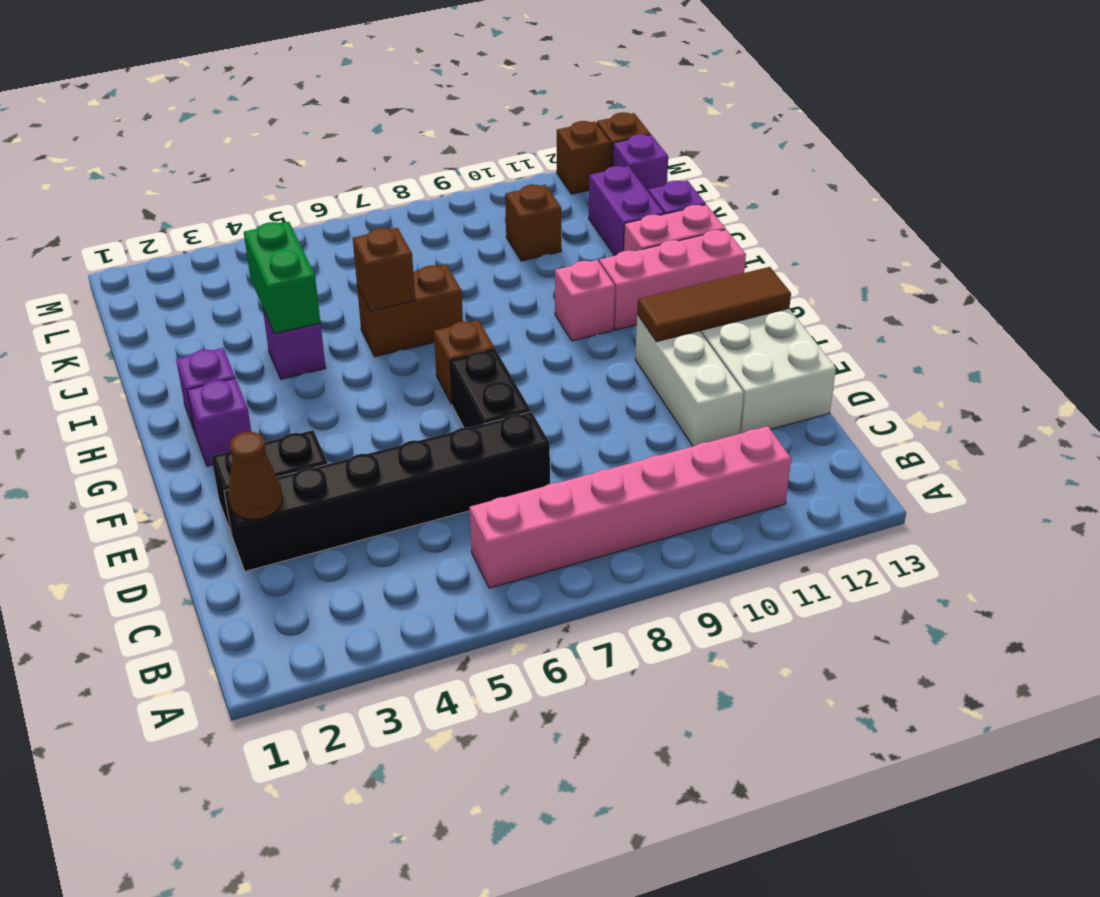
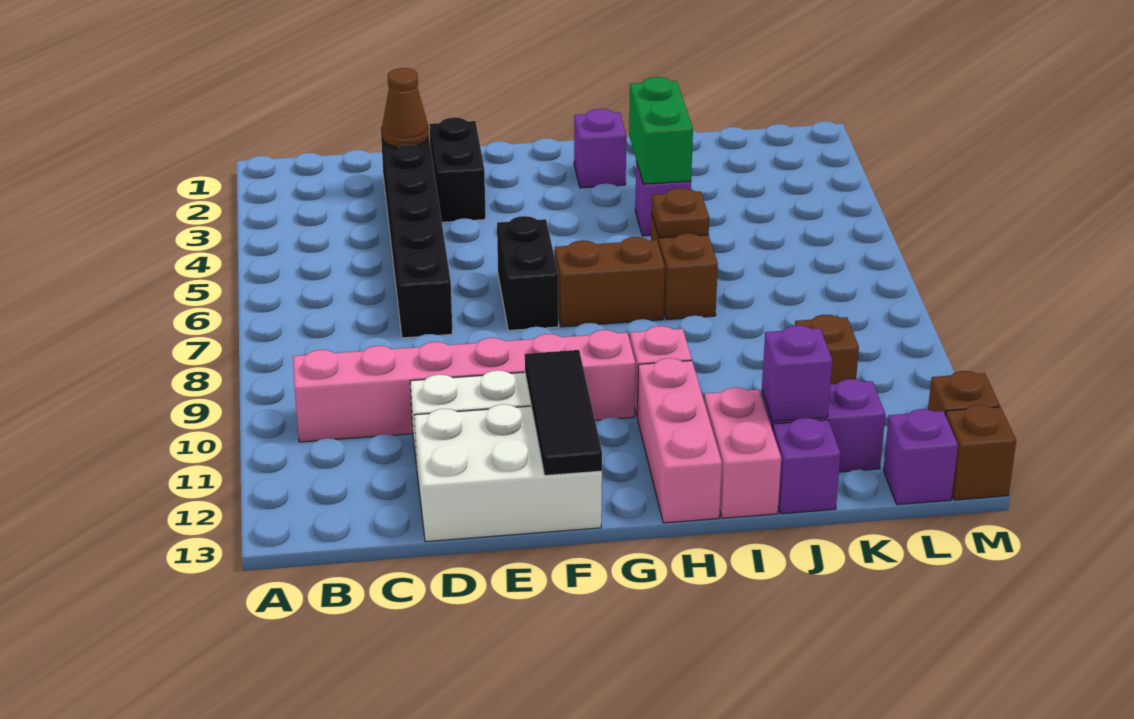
pink brick B6:B11 level 1 -> pink brick B10:G10 level 1
black brick E7:F7 level 1 -> black brick F6:F7 level 1
brown tile F11:F13 level 2 -> black tile F11:F13 level 2
purple brick G2 level 1 -> purple brick J12 level 2
brown brick G7 level 1 -> brown brick G7:H7 level 1
green brick I4:J4 level 2 -> green brick I3:I4 level 2
brown brick I6 level 2 -> brown plate I6 level 2

